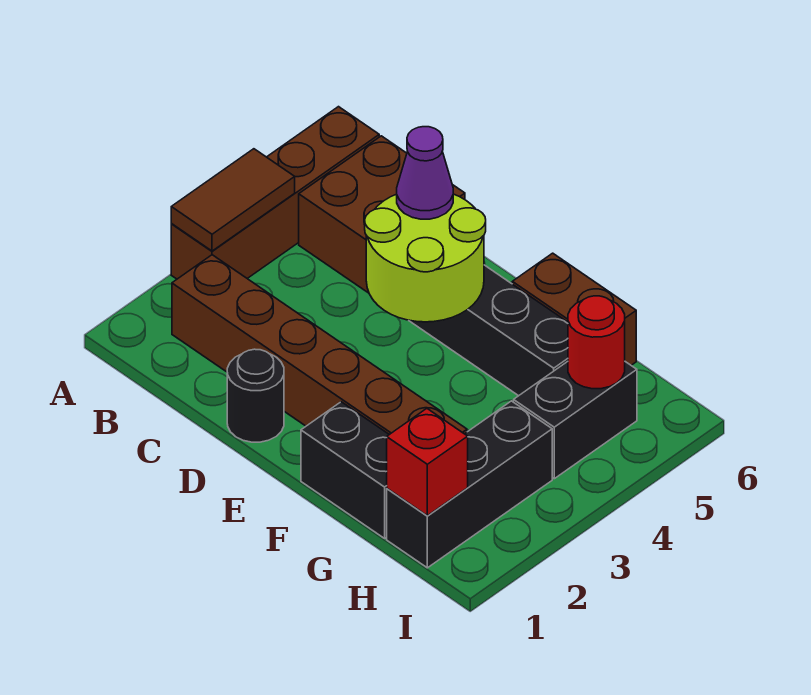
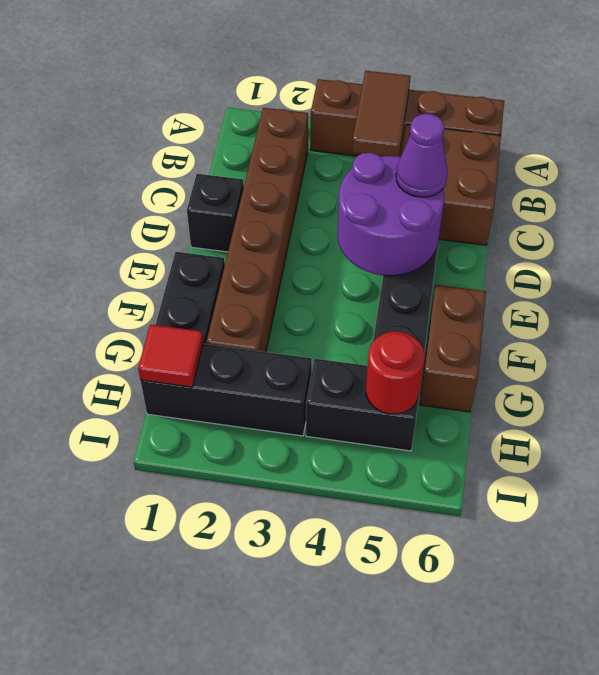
brown tile A3:A4 level 2 -> brown tile A4:B4 level 2
black round brick D1 level 1 -> black brick D1 level 1
lime round brick D4:E5 level 2 -> purple round brick D4:E5 level 2
red brick H1 level 2 -> red tile H1 level 2

